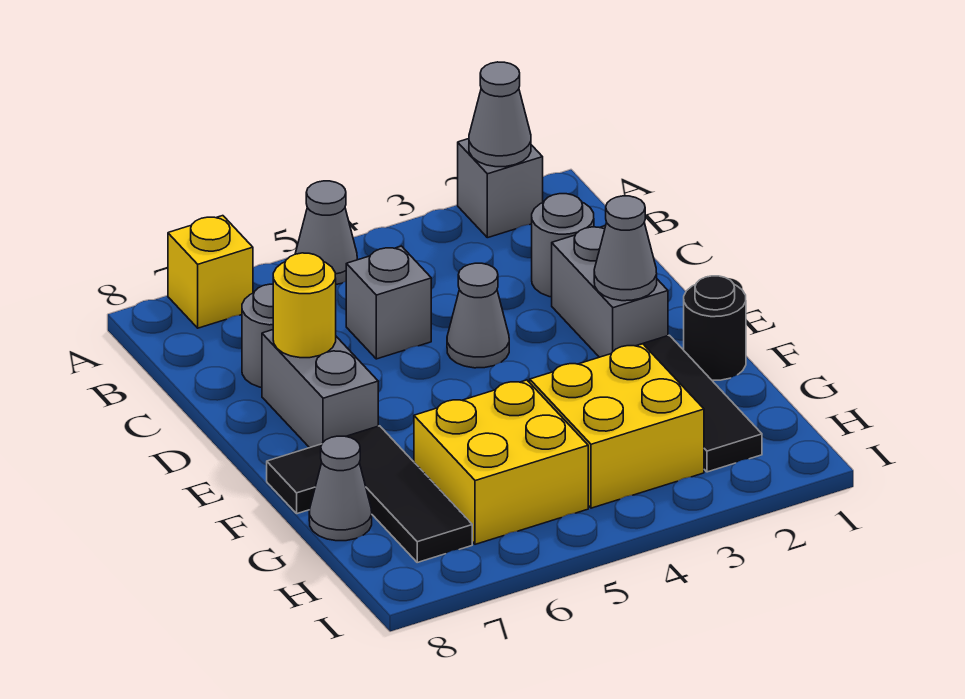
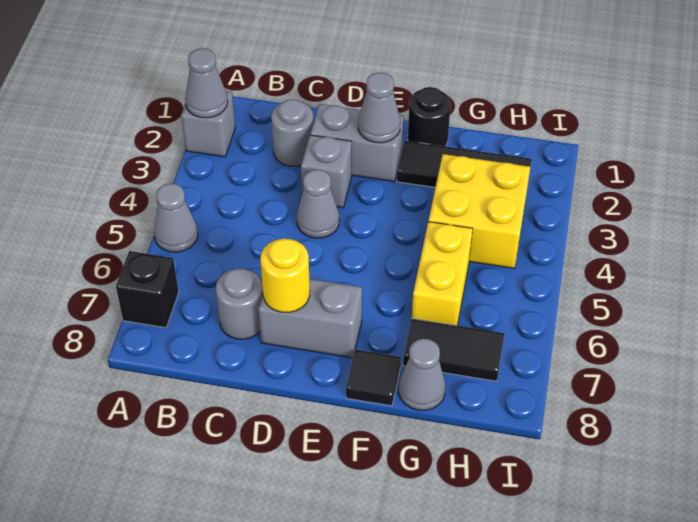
yellow brick A7 level 1 -> black brick A7 level 1
grey brick C5 level 1 -> grey brick D3 level 1
black tile F7:H7 level 1 -> black tile G7:H7 level 1
yellow brick G5:H6 level 1 -> yellow brick G5:G6 level 1

